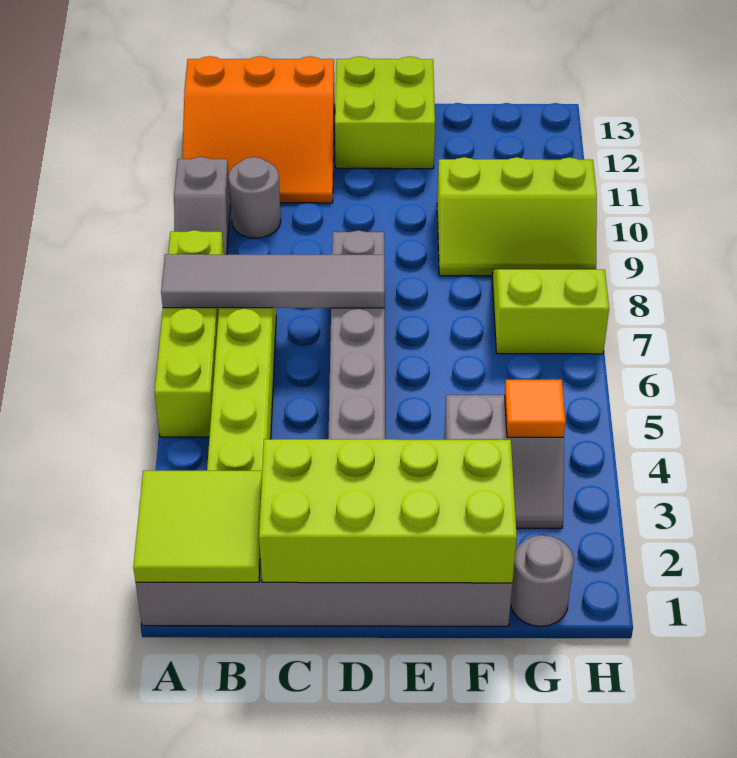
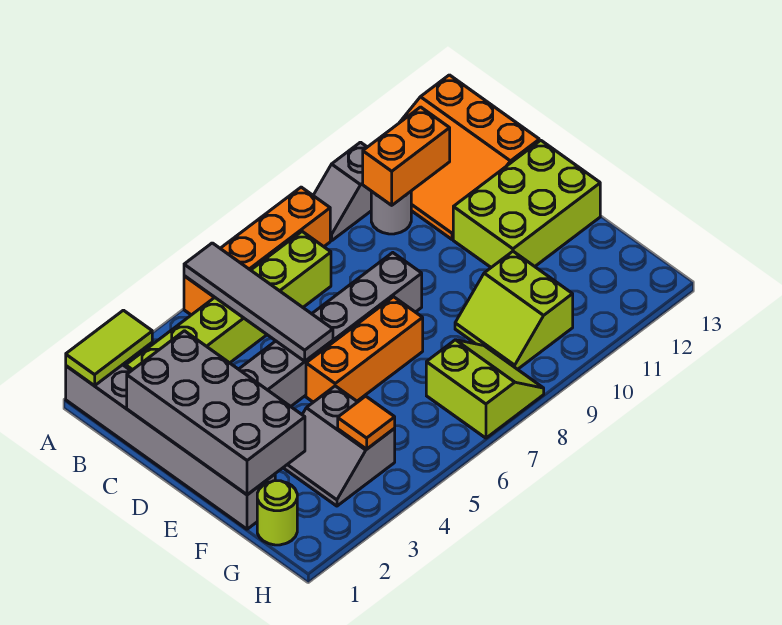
lime tile A1:B2 level 2 -> lime tile A1:A2 level 2
lime brick A5:A8 level 1 -> orange brick A5:A8 level 1
grey tile A7:D7 level 2 -> grey tile A5:D5 level 2
none -> orange brick B10:B11 level 2
lime brick C1:F2 level 2 -> grey brick C1:F2 level 2
lime brick D12:E13 level 1 -> lime brick D11:E13 level 1
none -> orange brick E5:E7 level 1
lime slope F9:H10 level 1 top 10 -> lime slope F9:G10 level 1 top 10
grey round brick G1 level 1 -> lime round brick G1 level 1

